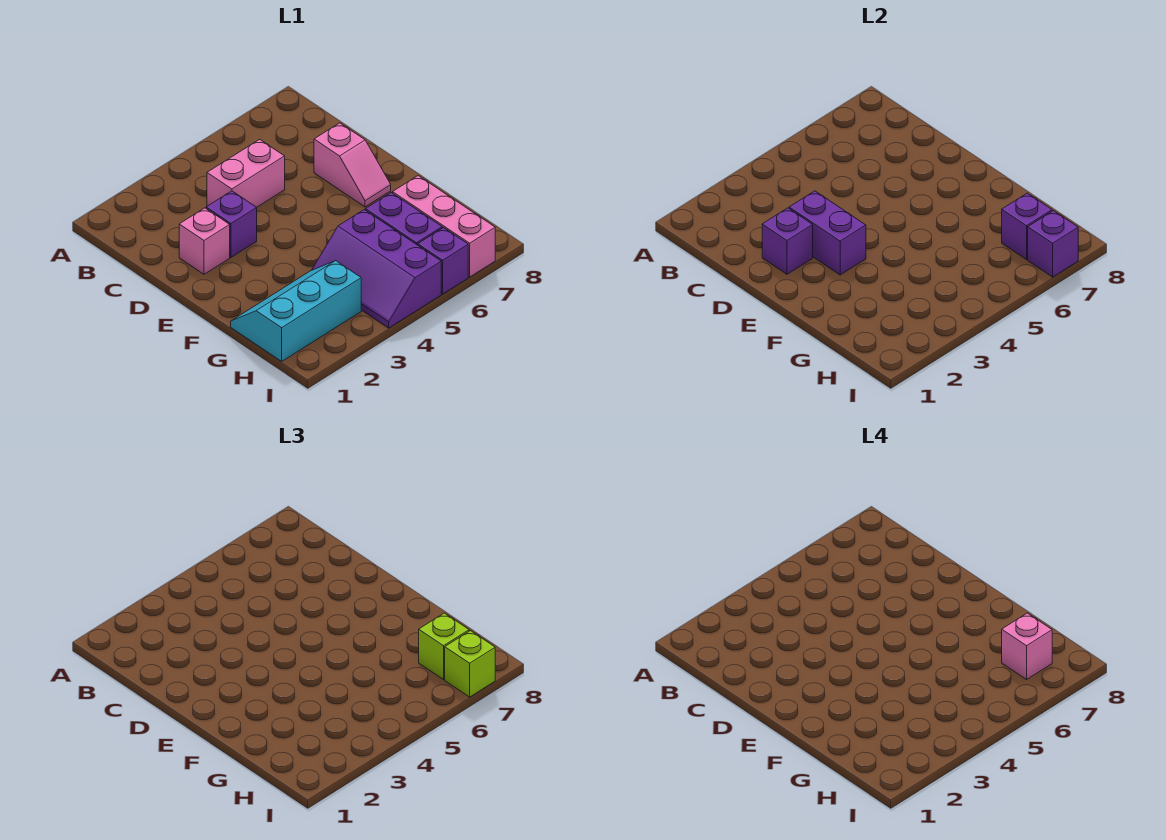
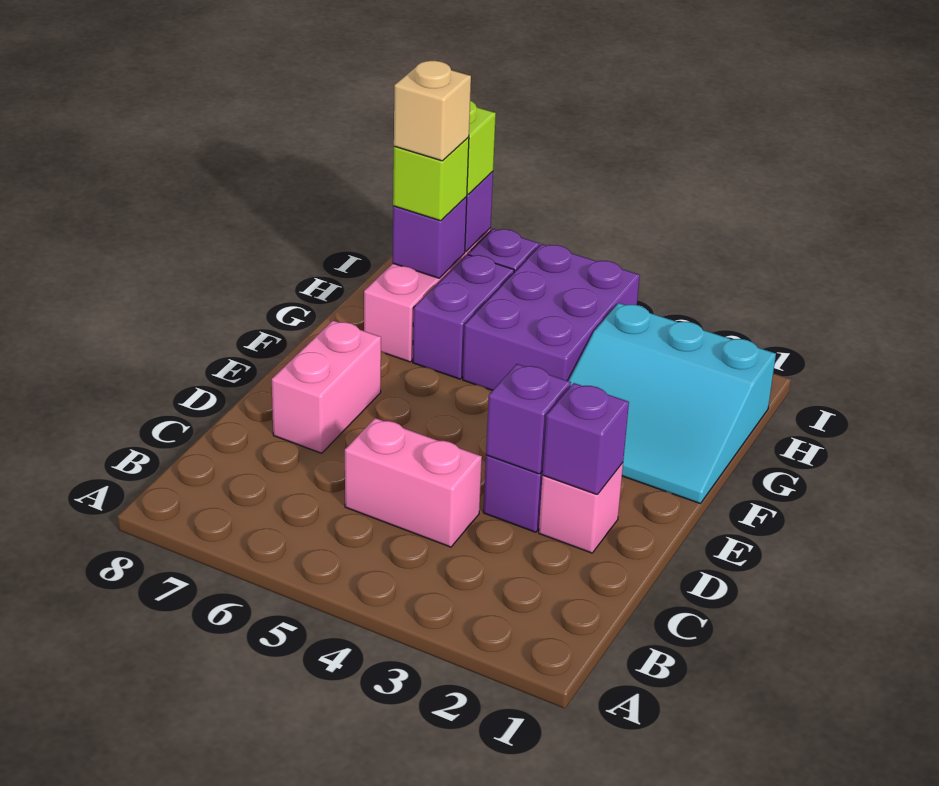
purple brick D3:E3 level 2 -> purple brick D3 level 2
pink slope D7:E7 level 1 top D -> pink brick D7:E7 level 1
cyan slope G1:H3 level 1 top H -> cyan slope F1:H3 level 1 top H
purple slope G4:I5 level 1 top 5 -> purple brick G4:I5 level 1
pink brick H7 level 4 -> tan brick H7 level 4

